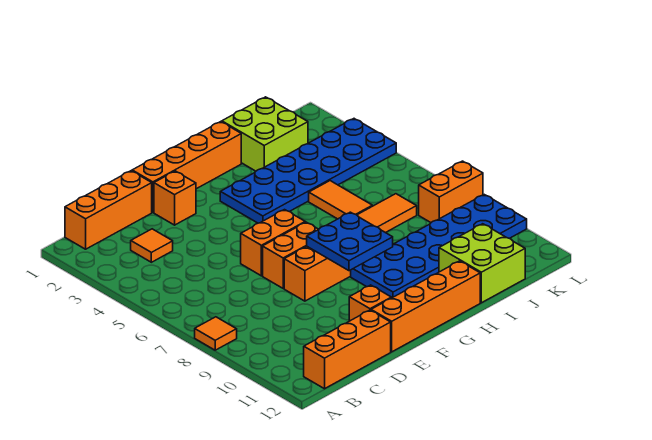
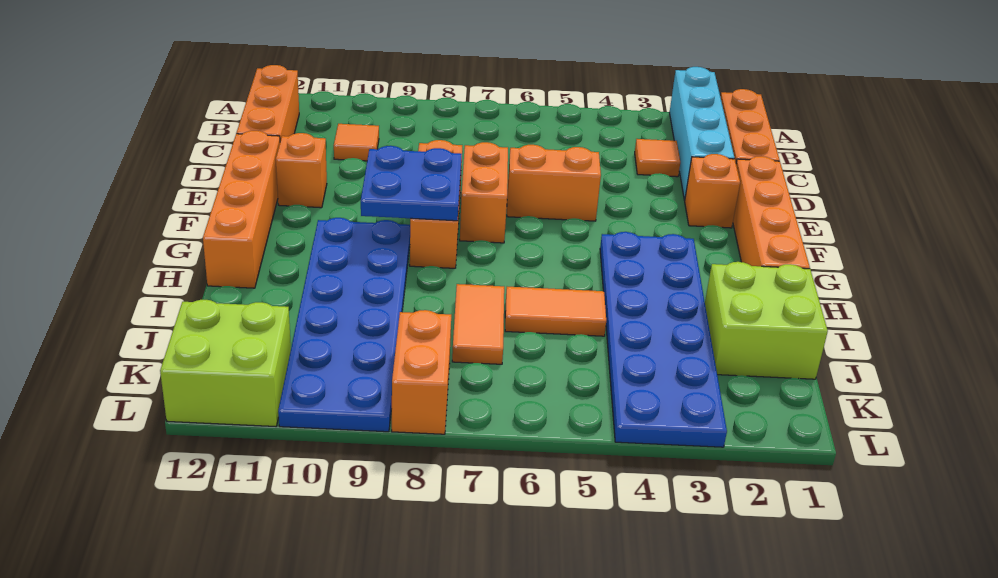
none -> cyan brick A2:D2 level 1
orange tile A8 level 1 -> orange tile C10 level 1
orange brick E6:F6 level 1 -> orange brick E5:E6 level 1
lime brick I11:J12 level 1 -> lime brick K11:L12 level 1

